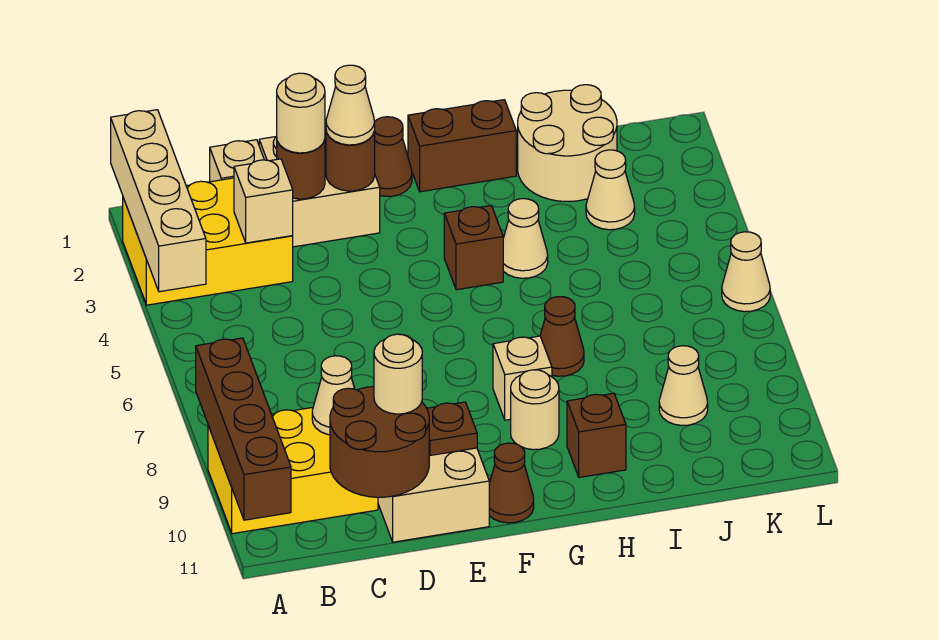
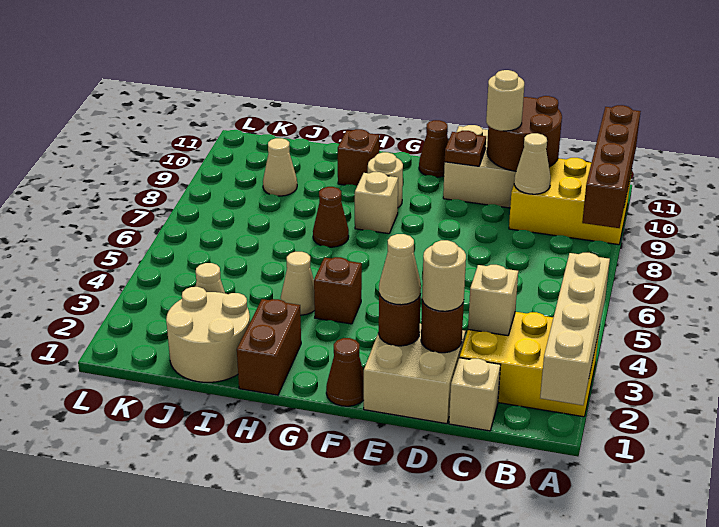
brown brick G1:H1 level 1 -> brown brick H1:H2 level 1
tan cone L6 level 1 -> none

